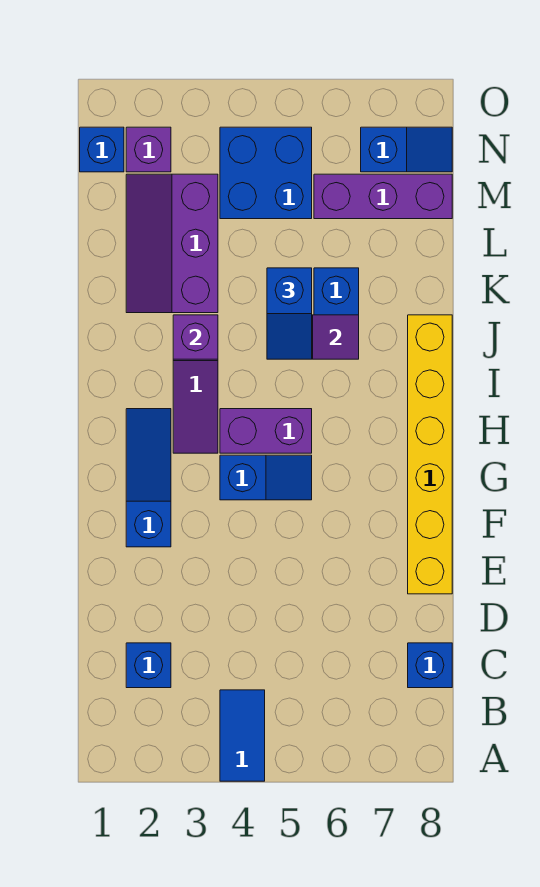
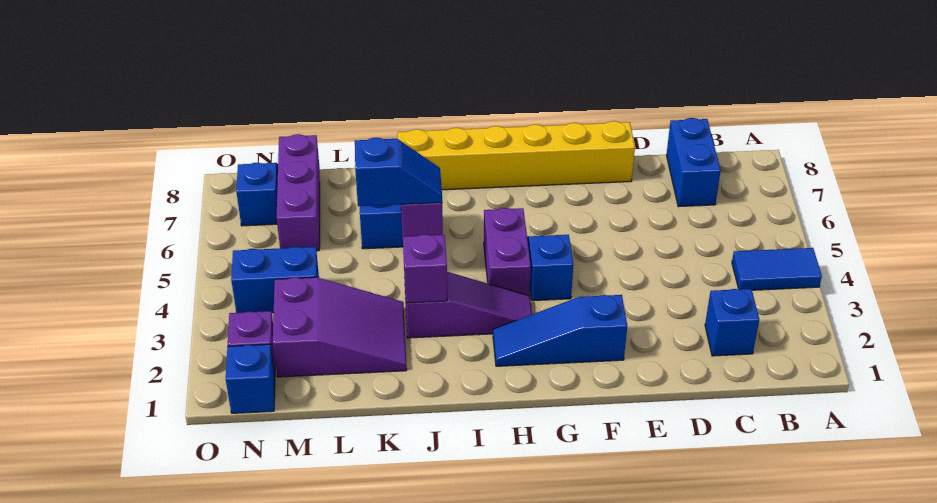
blue brick C8 level 1 -> blue brick C7:C8 level 1
purple slope K2:M3 level 1 top 3 -> purple slope K2:M3 level 1 top M
blue brick M4:N5 level 1 -> blue brick M4:N4 level 1

